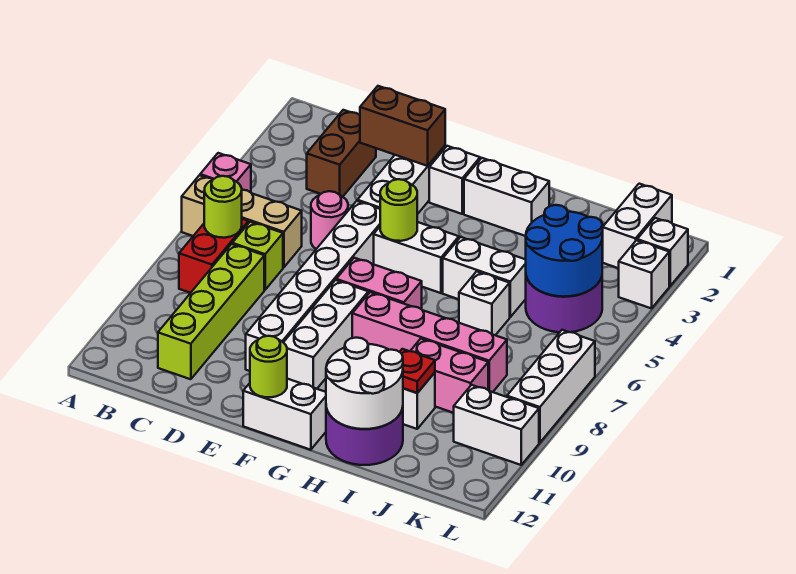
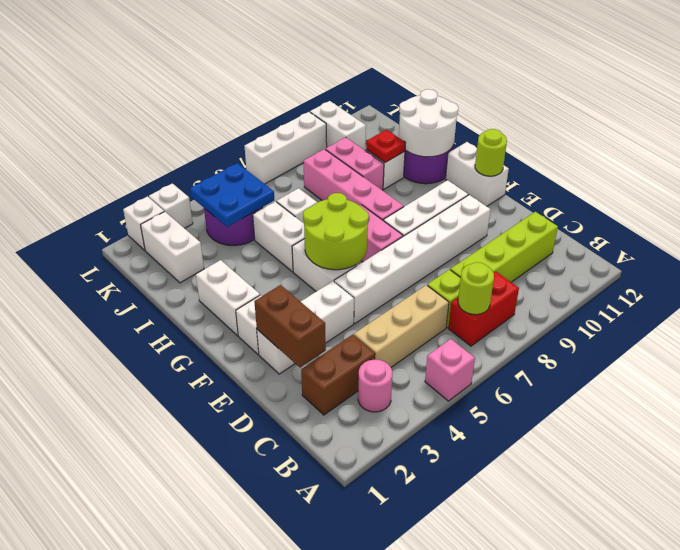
tan brick A6:C6 level 1 -> tan brick C4:C6 level 1
pink round brick D5 level 1 -> pink round brick B3 level 1
lime round brick F5 level 2 -> lime round brick F5:G6 level 2
blue round brick J4:K5 level 2 -> blue plate J4:K5 level 2
white brick K1:K2 level 1 -> white brick J2:K2 level 1

